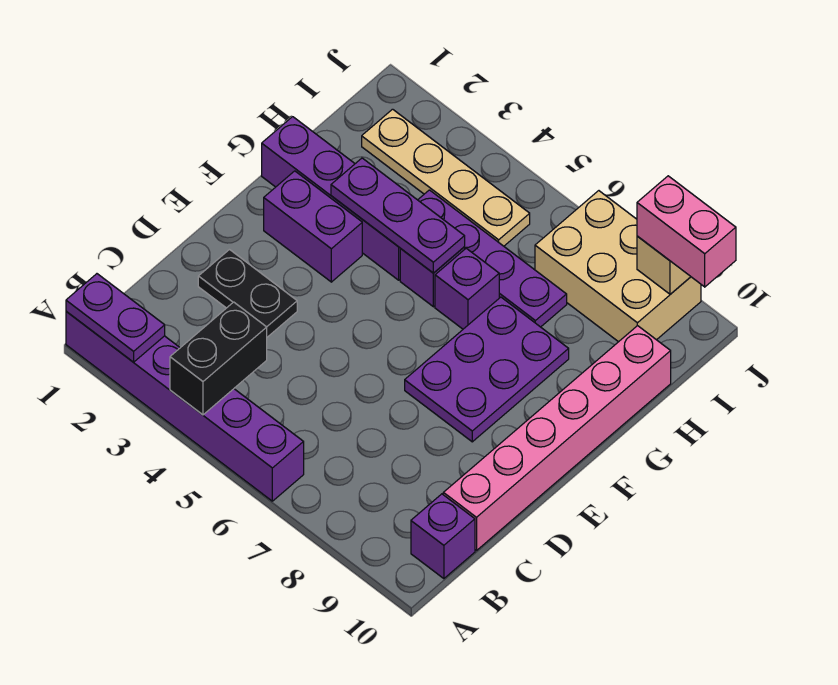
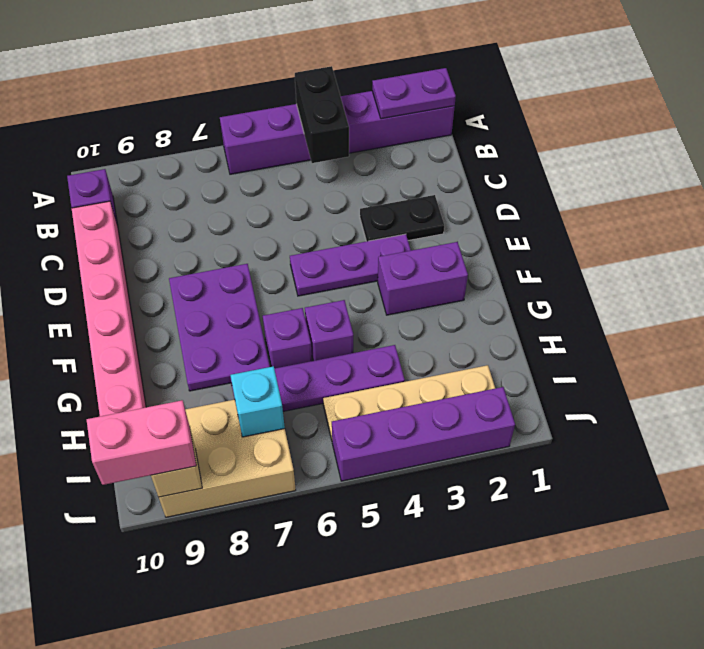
purple brick G1:G4 level 1 -> purple brick J2:J5 level 1
purple plate G3:G5 level 2 -> purple plate E3:E5 level 1
none -> cyan brick I7 level 2

